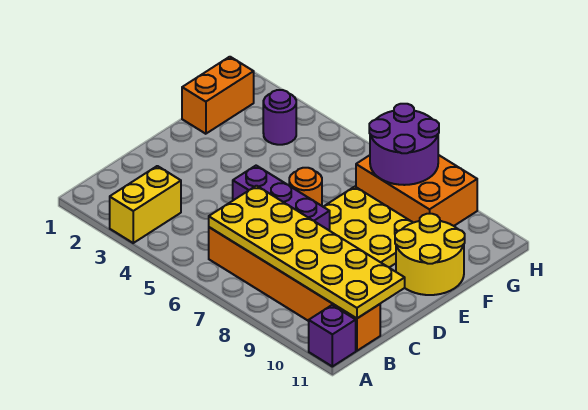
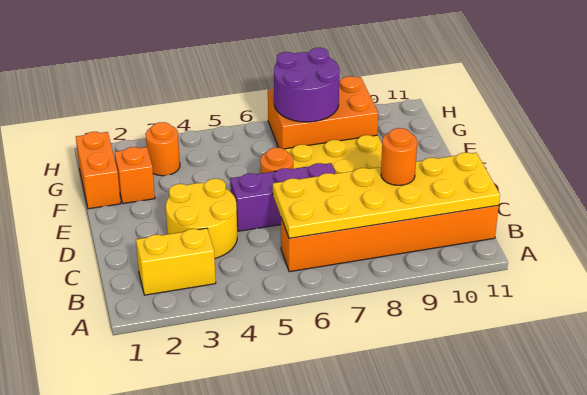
yellow brick A3:B3 level 1 -> yellow brick B2:B3 level 1
purple brick A11 level 1 -> none
none -> orange round brick C9 level 3
yellow round brick E10:F11 level 1 -> yellow round brick C3:D4 level 1
none -> orange brick F2 level 1
purple round brick G3 level 1 -> orange round brick G3 level 1

